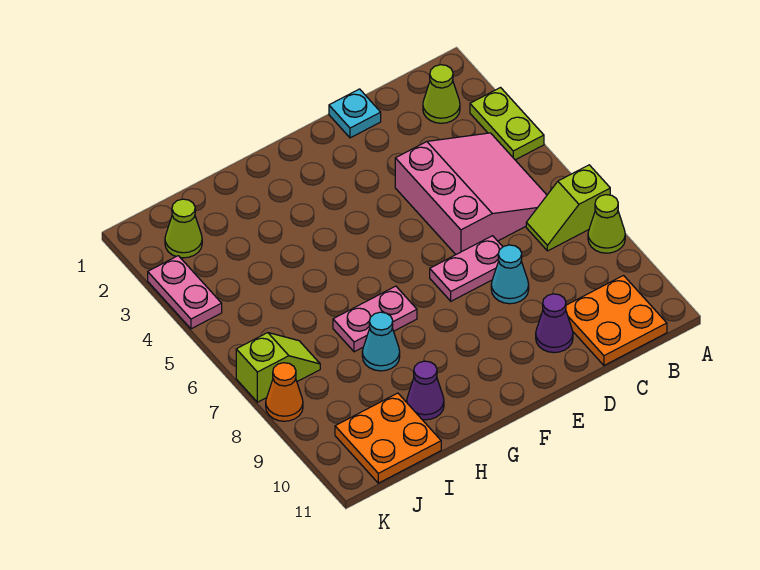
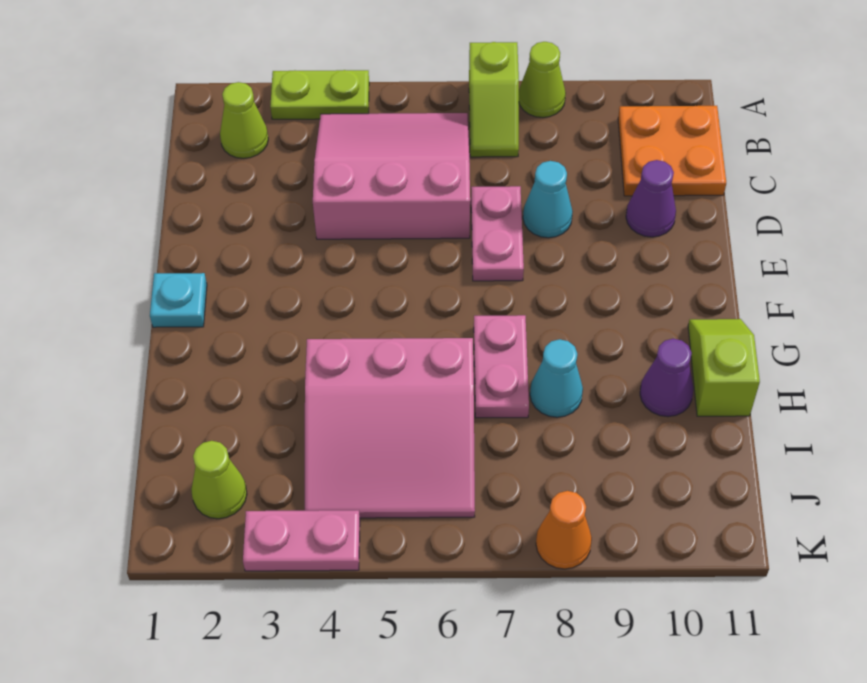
cyan plate D1 level 1 -> cyan plate F1 level 1
none -> pink slope H4:J6 level 1 top H
orange plate I10:J11 level 1 -> none
lime slope J7:K7 level 1 top K -> lime slope G11:H11 level 1 top H

